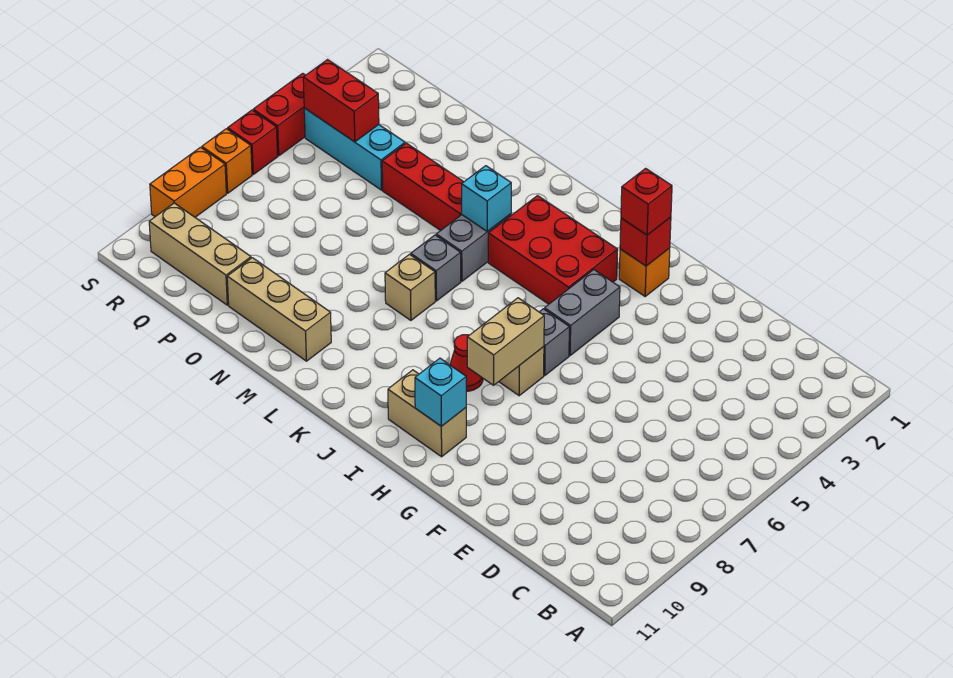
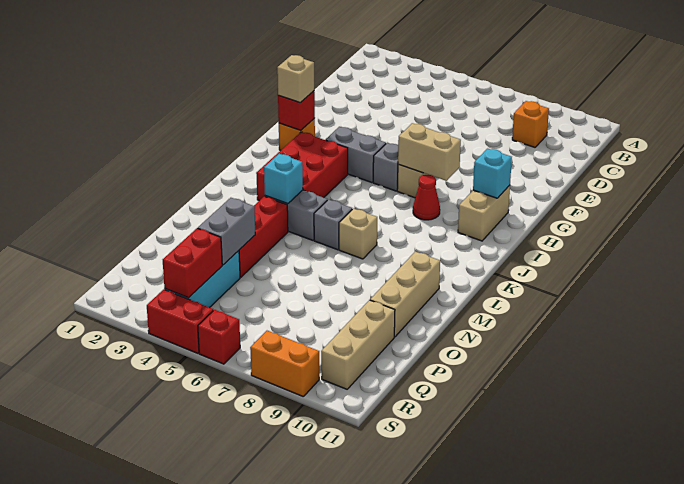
red brick H2 level 3 -> tan brick H2 level 3
none -> grey brick O4:P4 level 2
orange brick S7 level 1 -> orange brick C9 level 1

